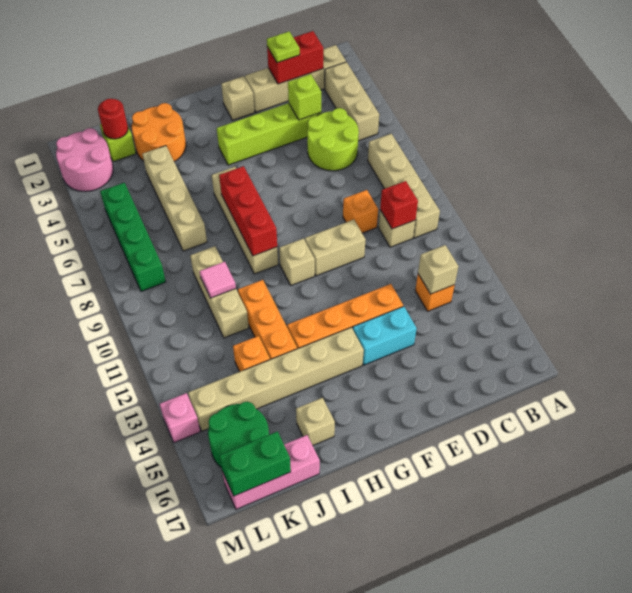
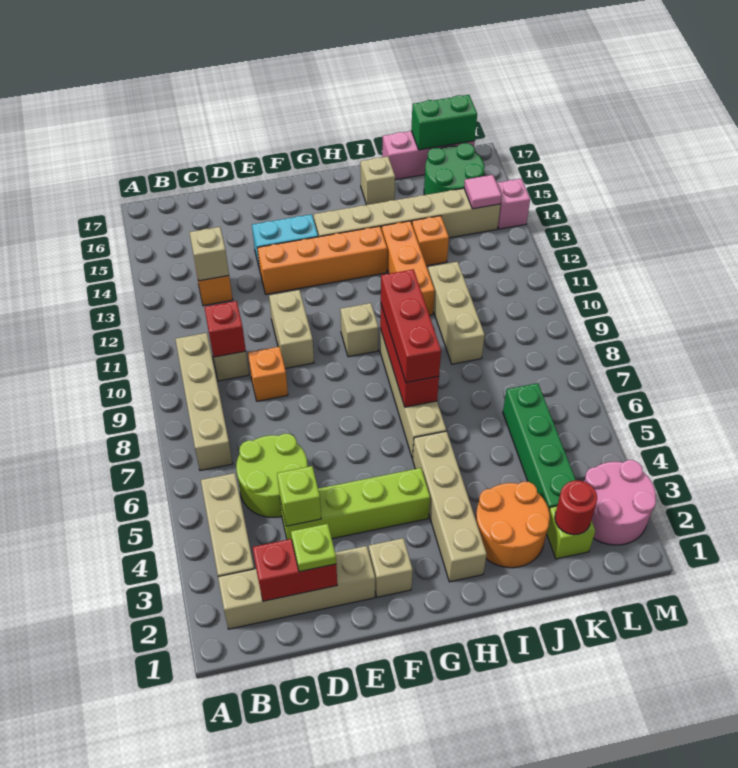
tan brick E10:F10 level 1 -> tan brick E10:E11 level 1
none -> red brick H7:H9 level 3
tan brick J4:J7 level 1 -> tan brick H2:H5 level 1
pink tile J10 level 2 -> pink tile L14 level 2
green brick L5:L8 level 1 -> green brick K3:K6 level 1

